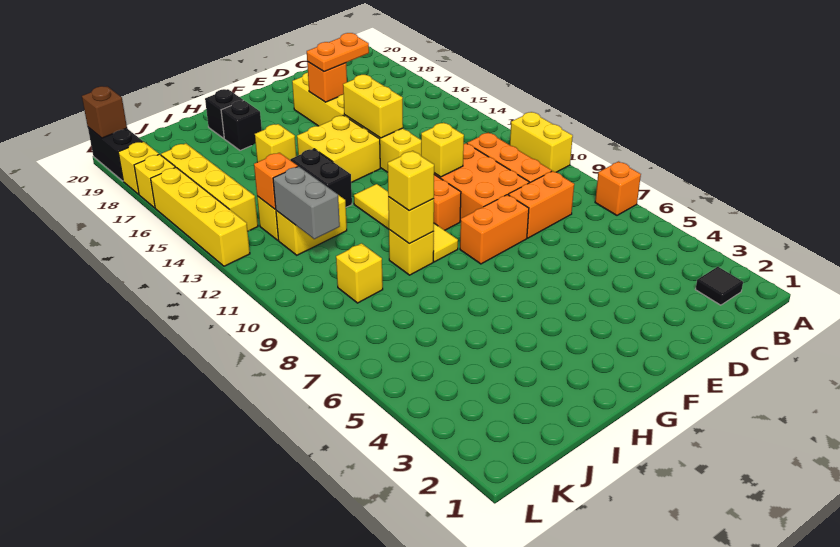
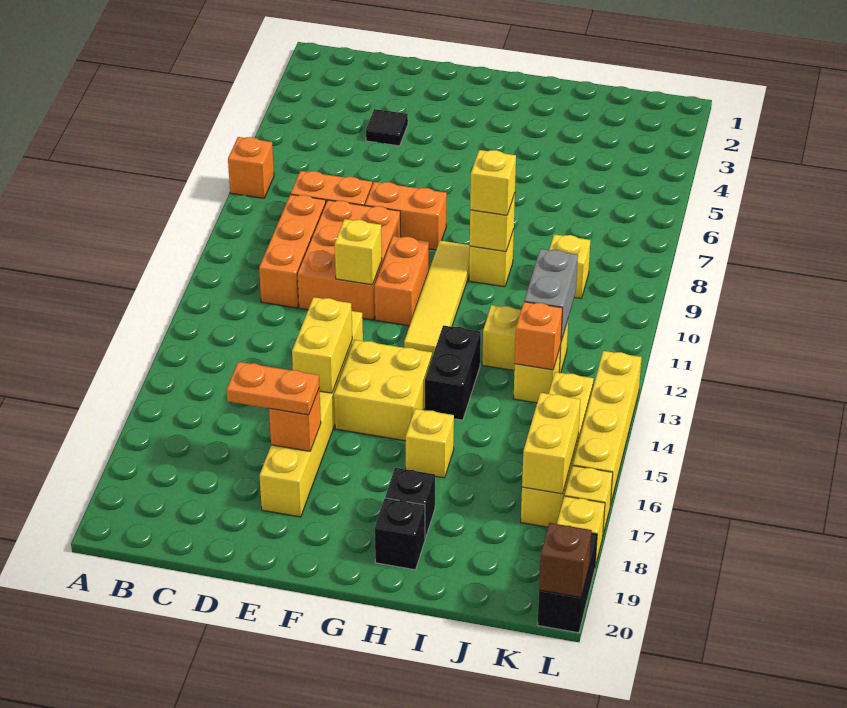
yellow brick A10:A11 level 1 -> yellow brick K16:K17 level 2
black tile B2 level 1 -> black tile D4 level 1

